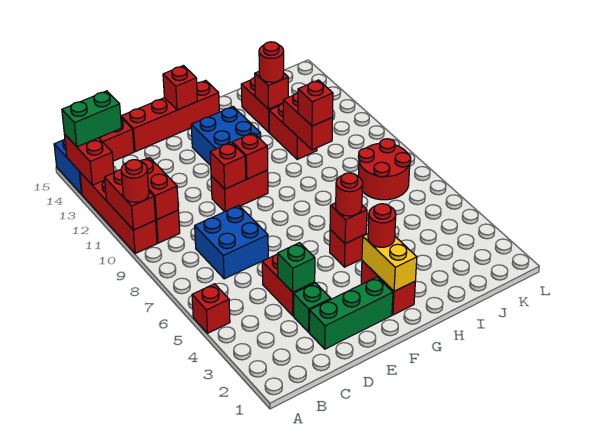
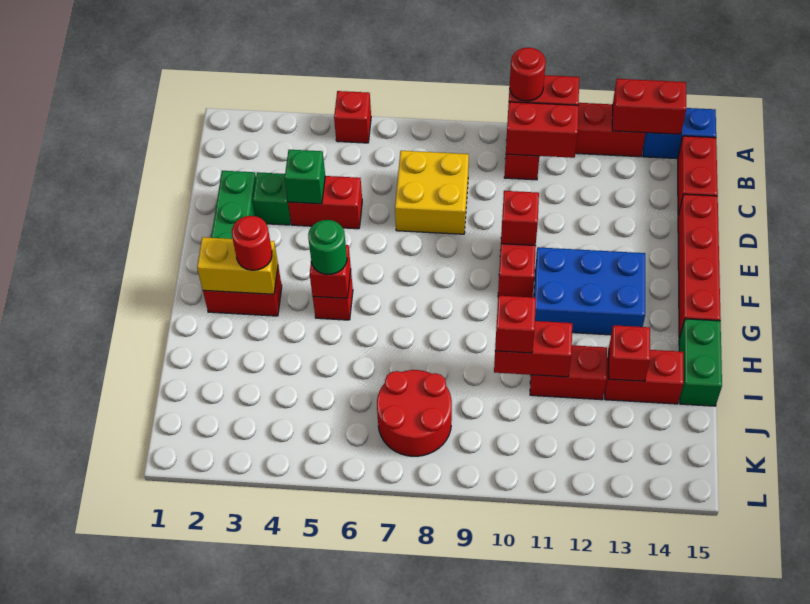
green brick A14:B14 level 3 -> green brick H15:I15 level 1
blue brick C7:D8 level 1 -> yellow brick C7:D8 level 1
red brick F10 level 2 -> none
blue brick F12:G13 level 1 -> blue brick F11:G13 level 1
red brick F15 level 2 -> none
red round brick G5 level 3 -> green round brick G5 level 3
red round brick I13 level 3 -> none

